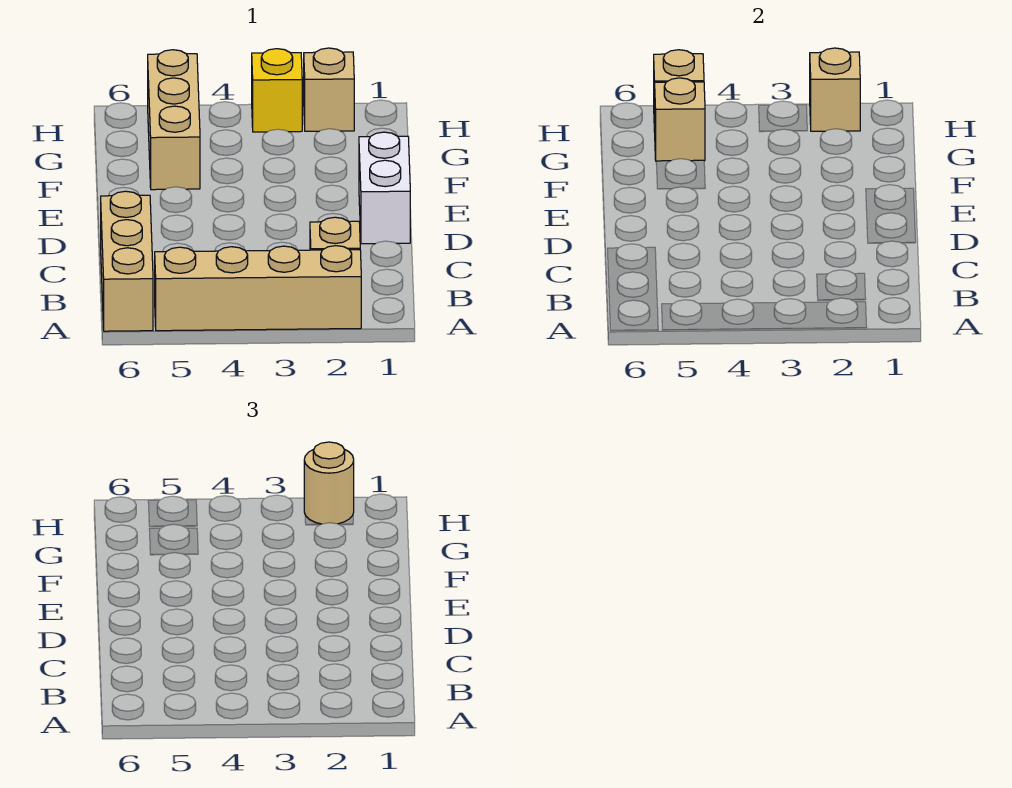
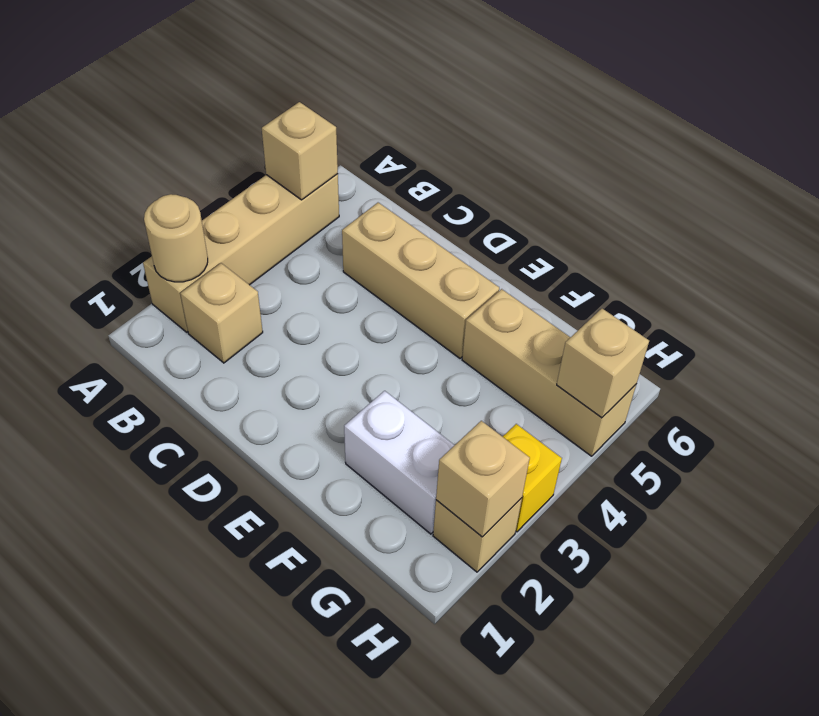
tan brick A6:C6 level 1 -> tan brick C5:E5 level 1
white brick D1:E1 level 1 -> white brick F2:G2 level 1
tan brick G5 level 2 -> tan brick A5 level 2
tan round brick H2 level 3 -> tan round brick A2 level 2

